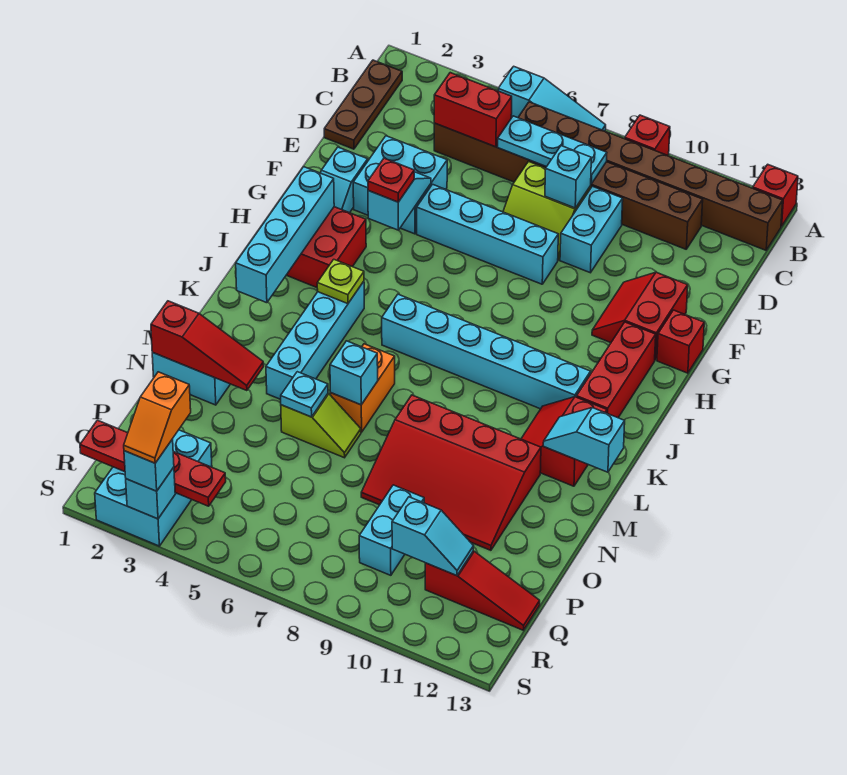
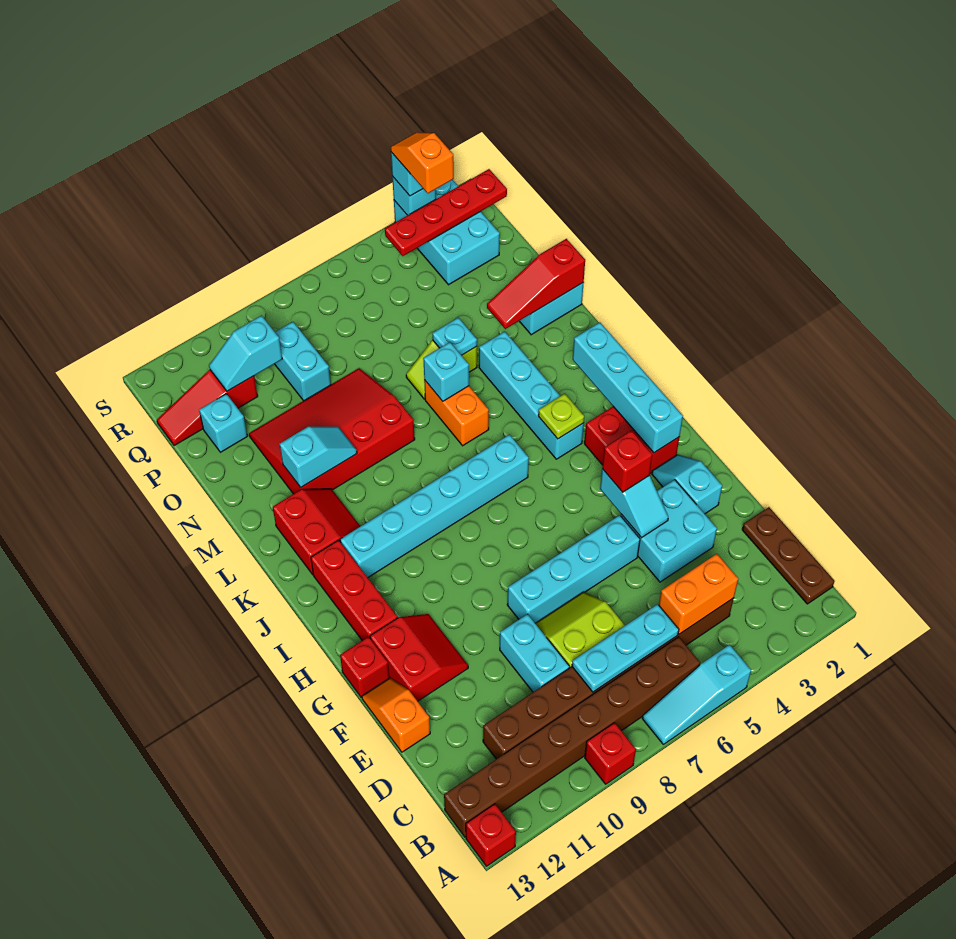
red brick C4:C5 level 2 -> orange brick C4:C5 level 2
cyan brick D8 level 2 -> cyan brick P12 level 1
none -> orange slope E13:F13 level 1 top E
red plate G4 level 3 -> red brick G4 level 3
cyan slope L12:L13 level 2 top 13 -> cyan slope M10:M11 level 2 top 11

